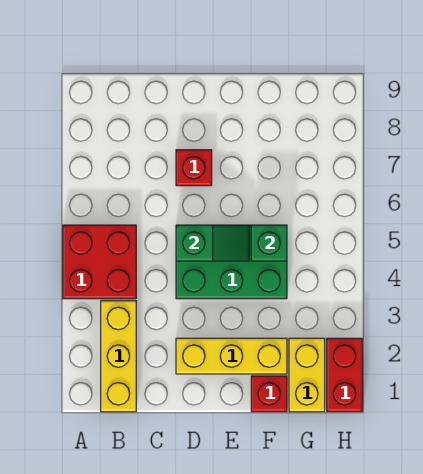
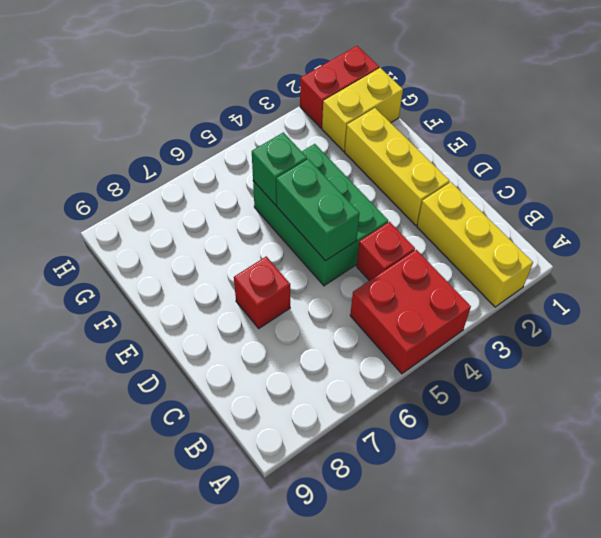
yellow brick B1:B3 level 1 -> yellow brick A2:C2 level 1
green slope D5:E5 level 2 top D -> green brick D5:E5 level 2
red brick F1 level 1 -> red brick C4 level 1

